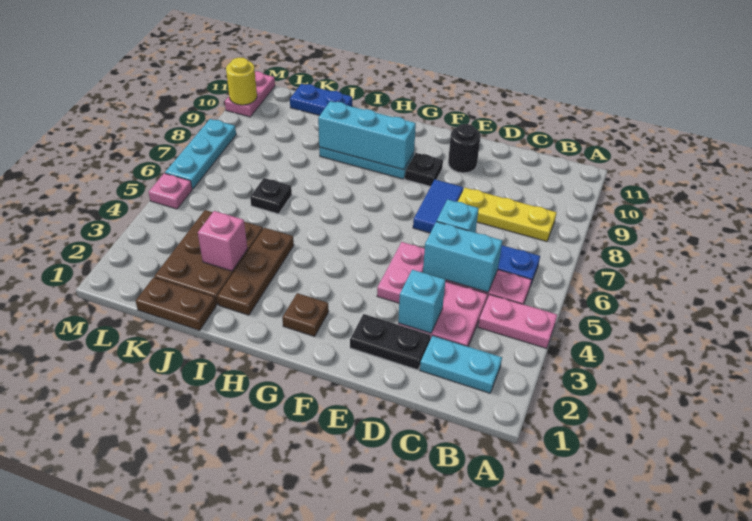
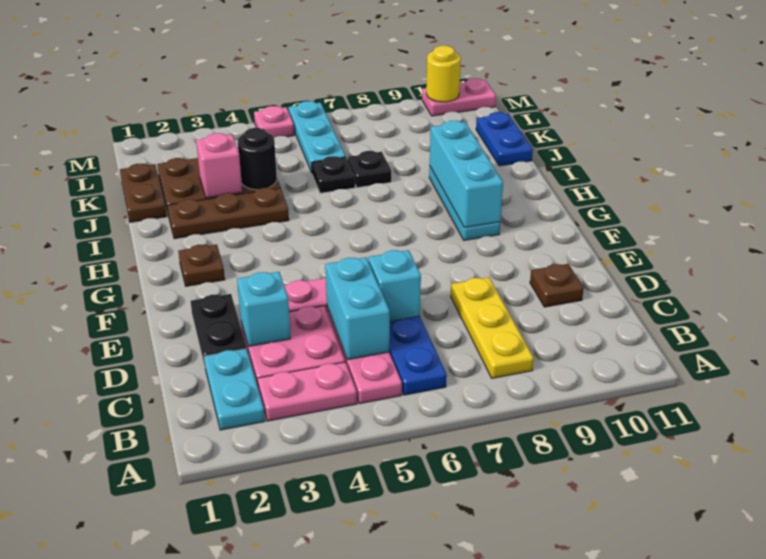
pink plate A4:B4 level 1 -> pink plate B3:B4 level 1
none -> brown plate D10 level 1
blue tile E7:E8 level 1 -> none
black round brick E10 level 1 -> black round brick J4 level 2
black plate F9 level 1 -> black plate J7 level 1
cyan plate M6:M8 level 1 -> cyan plate K6:M6 level 1

